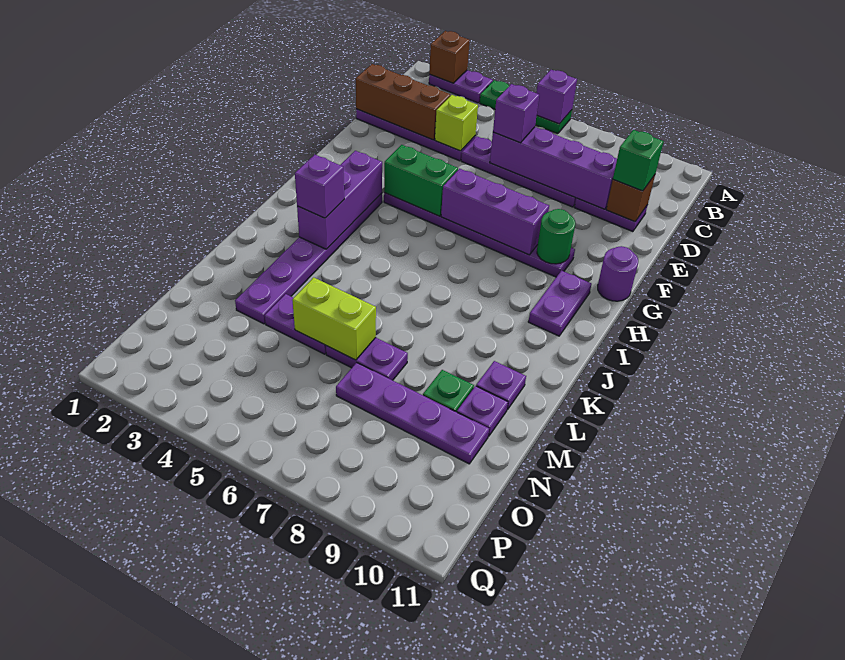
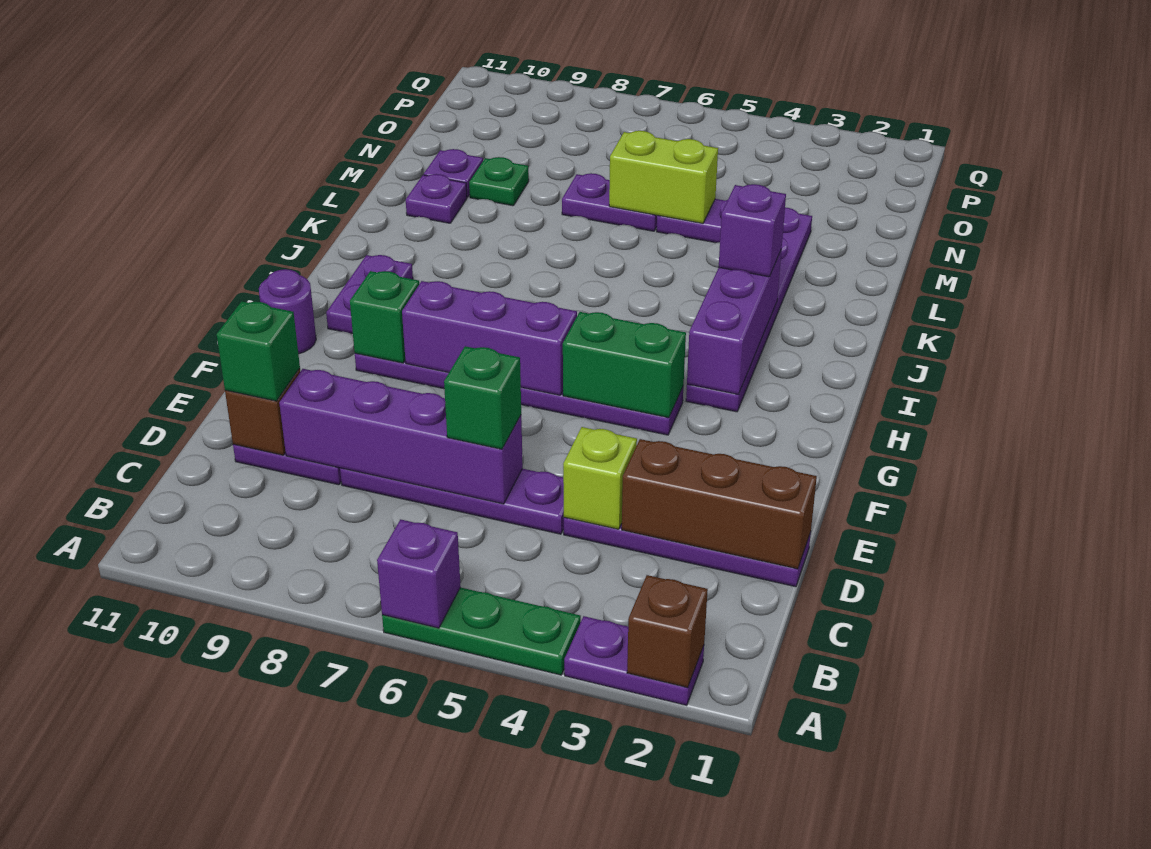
purple brick D6 level 3 -> green brick D6 level 3
green round brick G9 level 2 -> green brick G9 level 2
purple plate N7:N10 level 1 -> none

